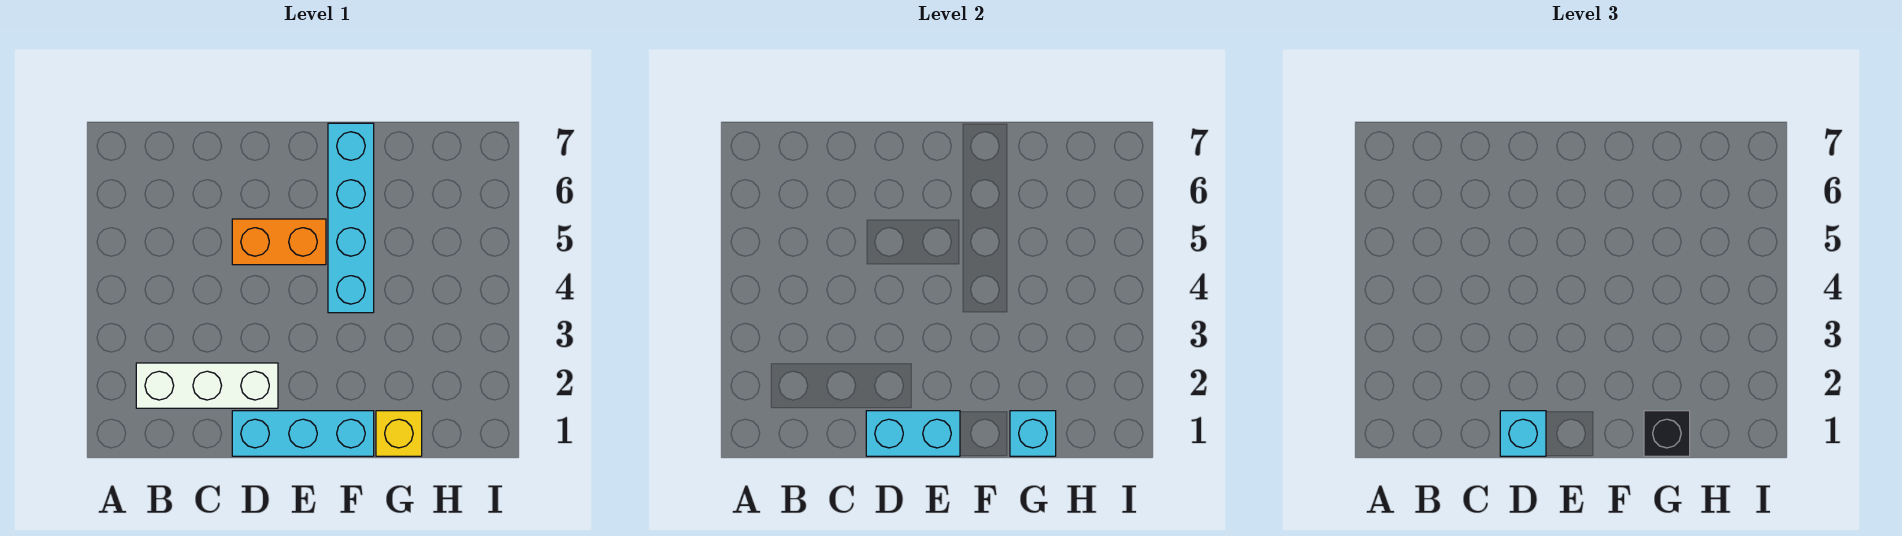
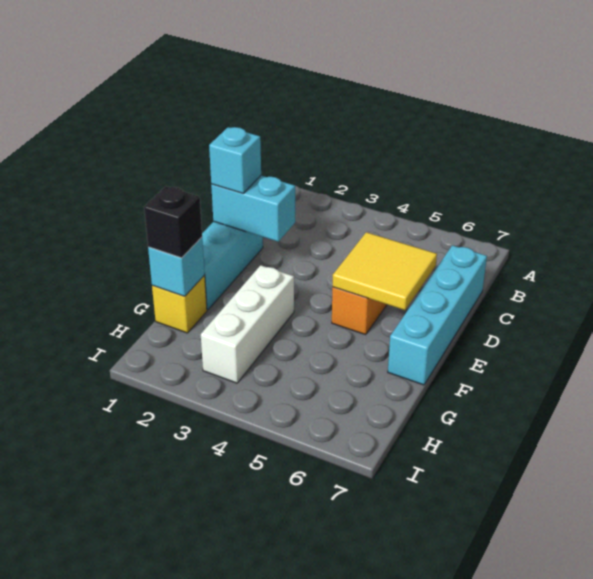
white brick B2:D2 level 1 -> white brick F3:H3 level 1
cyan brick D1:E1 level 2 -> cyan brick D1:D2 level 2
none -> yellow tile D5:E6 level 2
cyan brick F4:F7 level 1 -> cyan brick C7:F7 level 1

